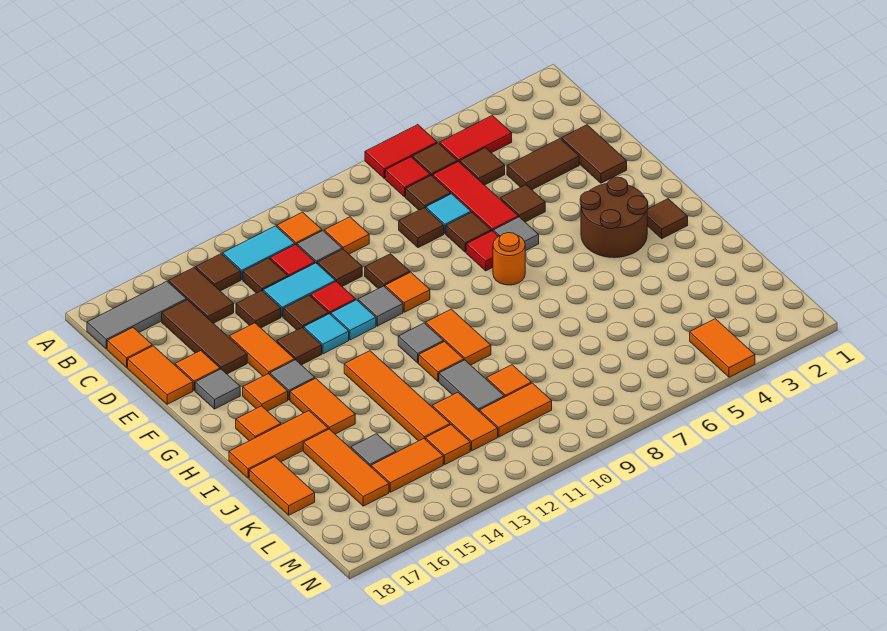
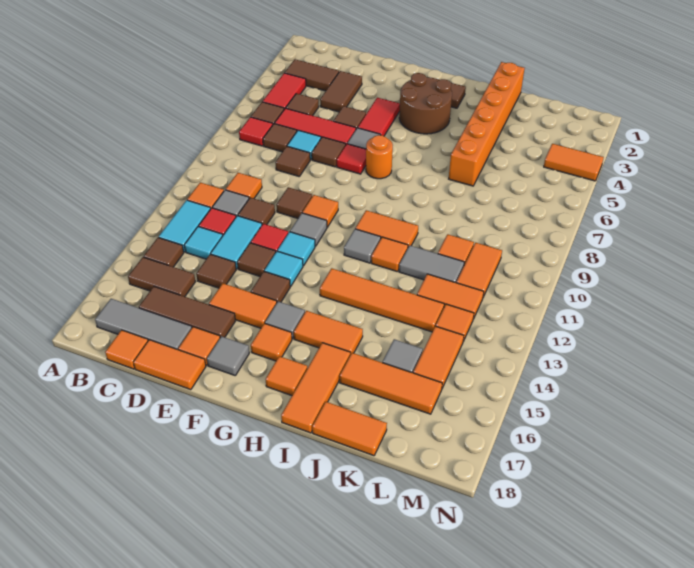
red tile A6:A7 level 1 -> red tile F4:F5 level 1
grey tile B16:B18 level 1 -> grey tile B17:D17 level 1
brown tile C13 level 1 -> cyan tile C13 level 1
brown tile D2:E2 level 1 -> brown tile B3:C3 level 1
none -> orange brick J1:J6 level 1

